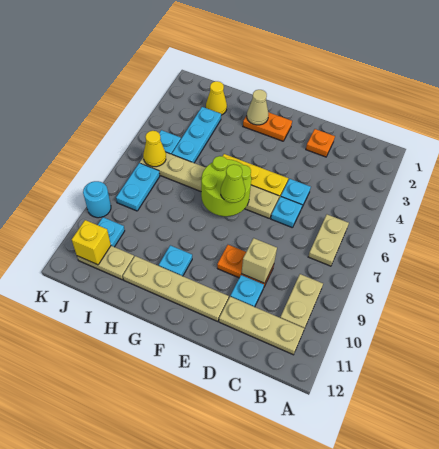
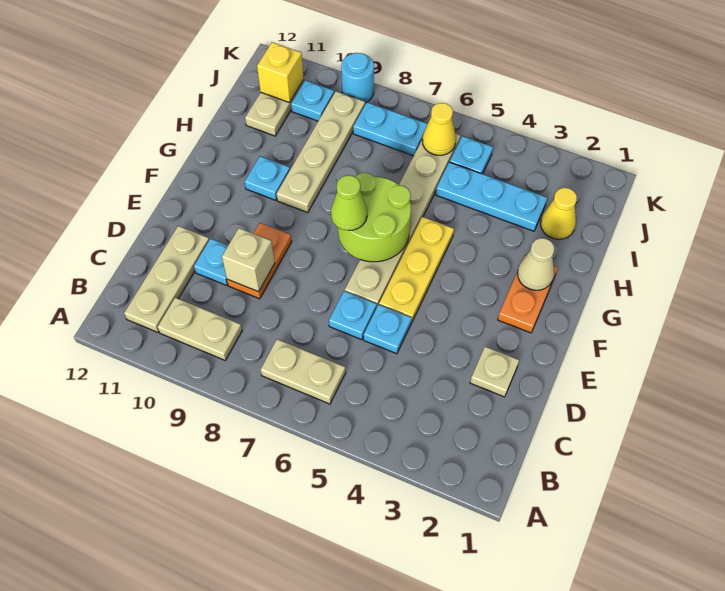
orange plate D2 level 1 -> tan plate D2 level 1
tan plate E11:H11 level 1 -> tan plate G9:J9 level 1

